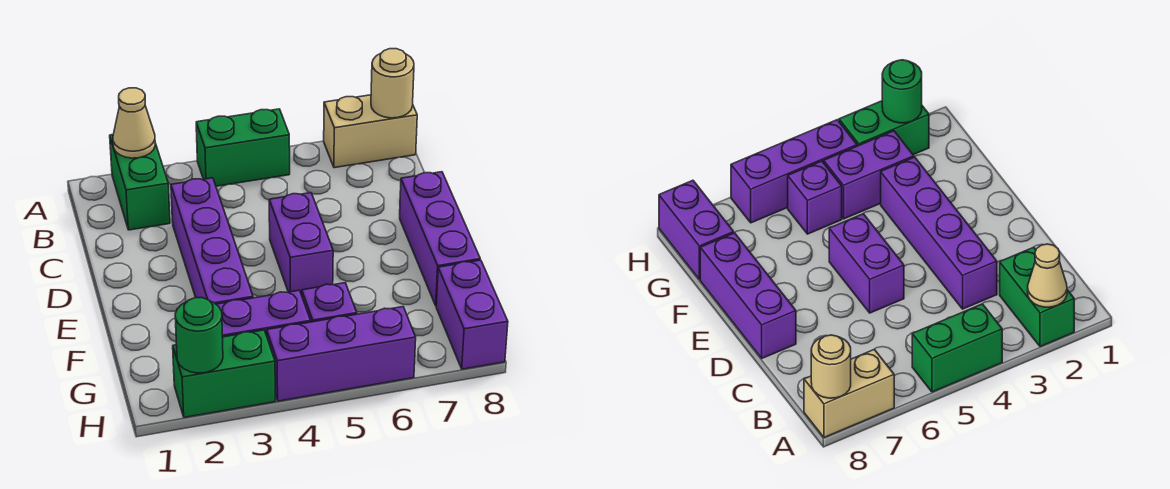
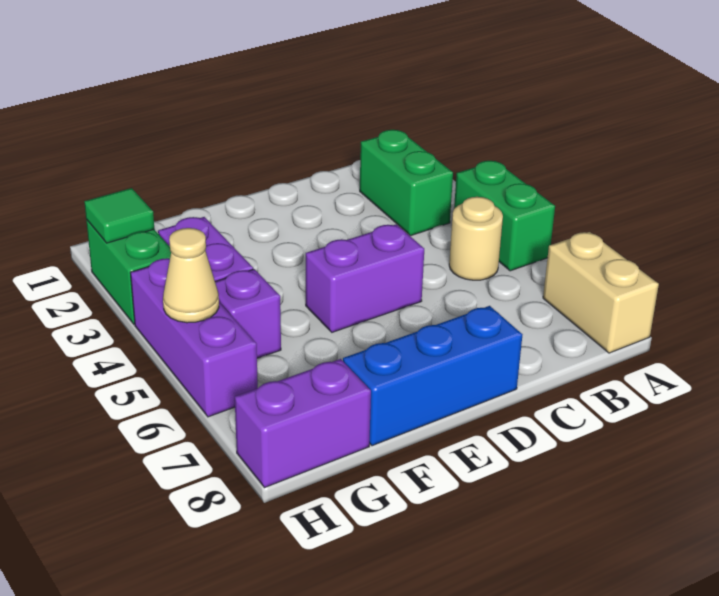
green brick A2:B2 level 1 -> green brick B2:B3 level 1
tan cone A2 level 2 -> tan cone H5 level 2
tan round brick A8 level 2 -> tan round brick B5 level 1
purple brick C3:F3 level 1 -> none
purple brick D8:F8 level 1 -> blue brick D8:F8 level 1
green round brick H2 level 2 -> green tile H2 level 2

